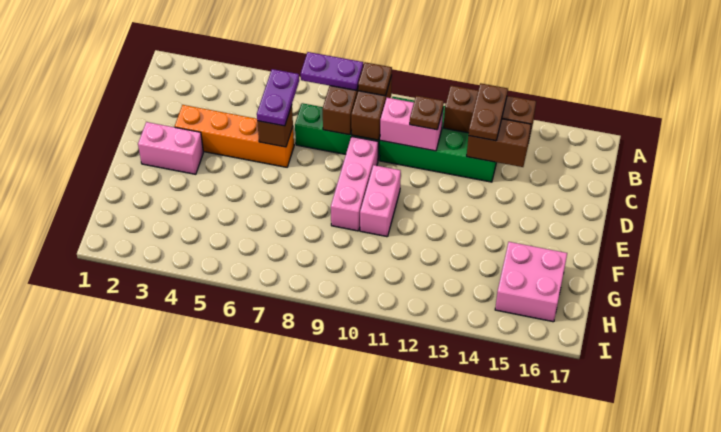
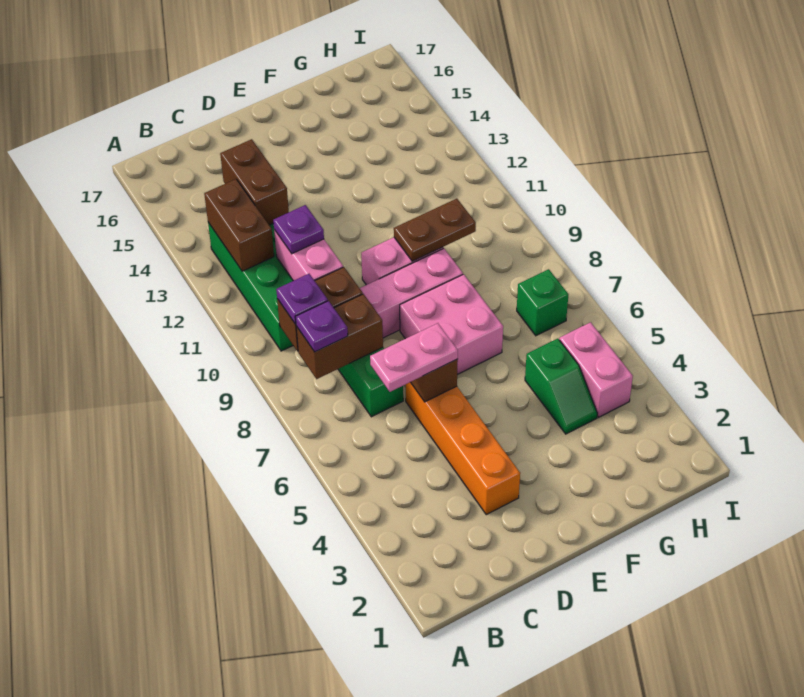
purple plate B7:B8 level 3 -> purple plate B8 level 3
brown plate B9 level 3 -> purple plate B9 level 3
brown brick B12:B14 level 2 -> brown brick B12:B13 level 2
brown plate B13:C13 level 3 -> brown plate F10:G10 level 2
purple plate C6:D6 level 3 -> pink plate C6:D6 level 3
brown plate C11 level 3 -> purple plate C11 level 3
pink brick E2:E3 level 1 -> pink brick H4:H5 level 1
none -> green slope G4:G5 level 1 top 5
pink brick G15:H16 level 1 -> pink brick E7:F8 level 1
none -> green brick H7 level 1

